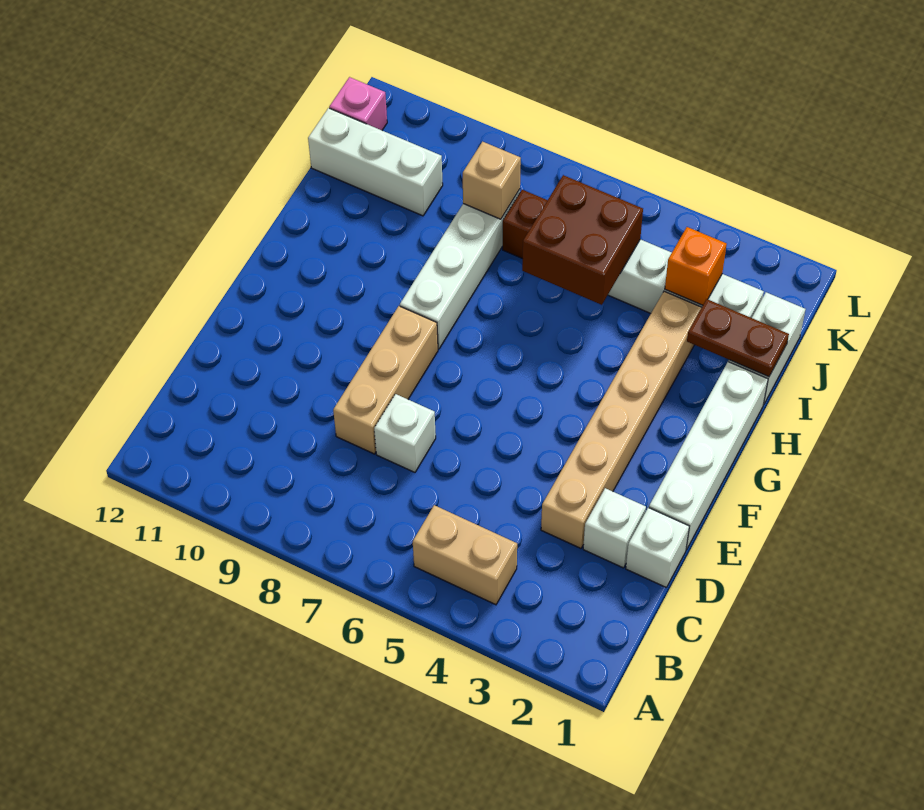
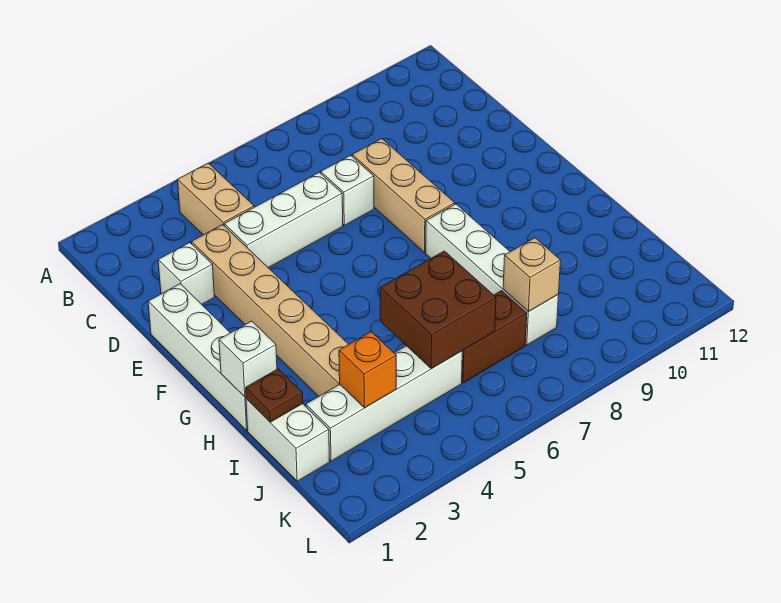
tan brick B4:B5 level 1 -> tan brick B4:C4 level 1
white brick D1 level 1 -> white brick H1 level 2
brown plate I1:I2 level 2 -> brown plate I1 level 2
white brick J10:J12 level 1 -> white brick D4:D6 level 1
pink brick K12 level 1 -> none

